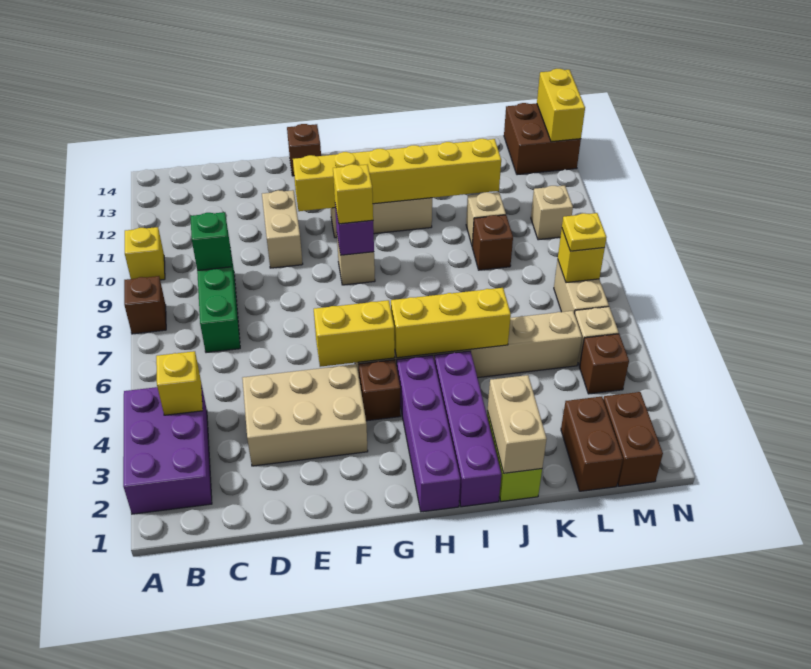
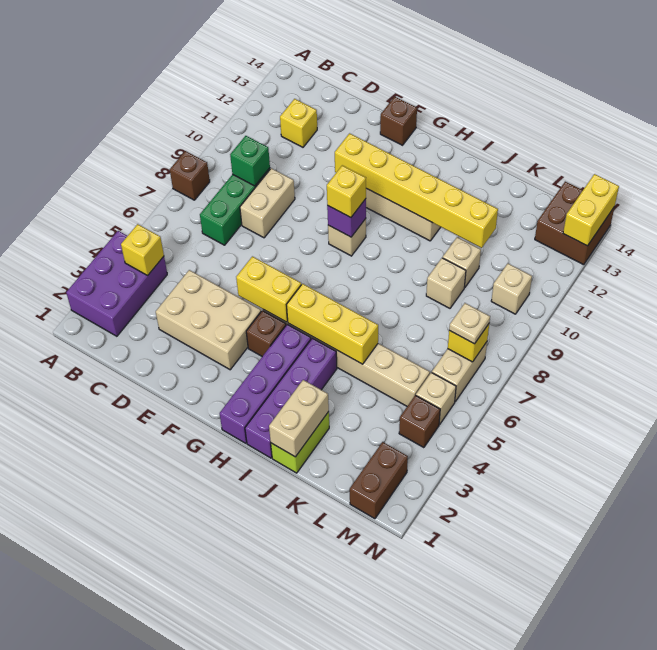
yellow brick A10 level 1 -> yellow brick C12 level 1
tan brick E10:E11 level 1 -> tan brick D8:D9 level 1
brown brick K9 level 1 -> tan brick K9 level 1
brown brick L1:L2 level 1 -> none
yellow plate M7 level 3 -> tan plate M7 level 3

